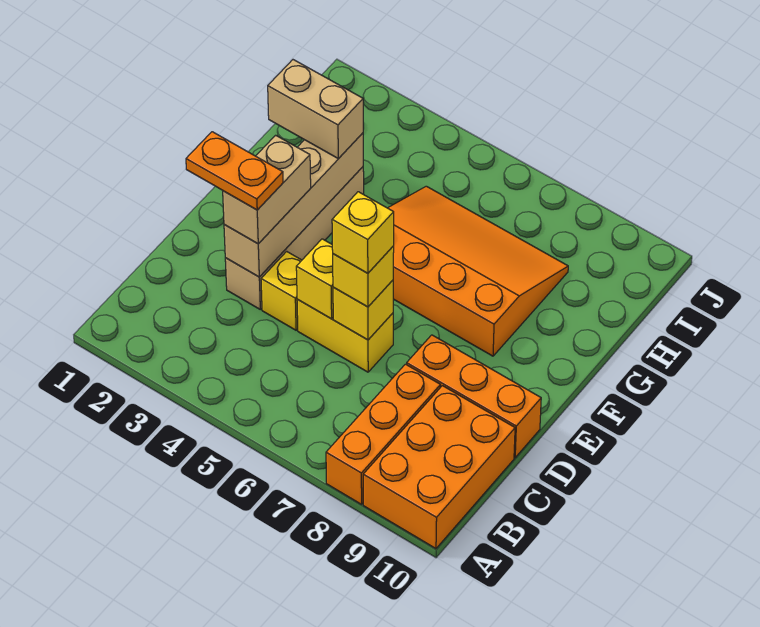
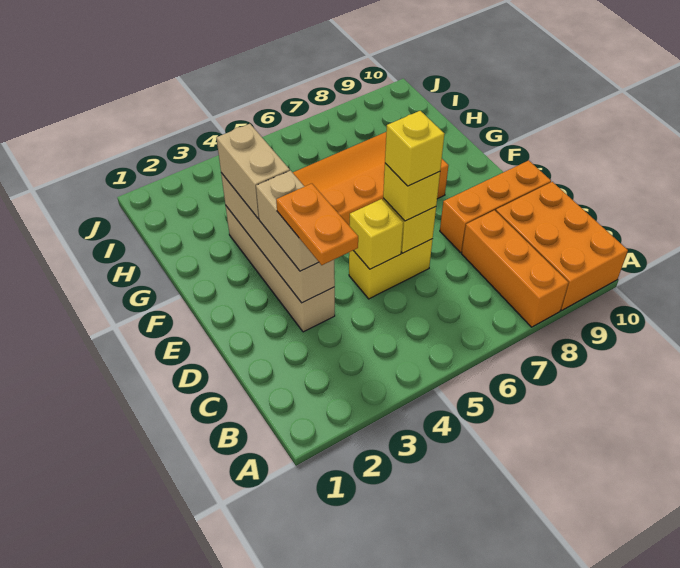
orange plate D2:D3 level 4 -> orange plate C3:D3 level 4
yellow brick D4 level 1 -> none
tan brick G2:G3 level 3 -> tan brick F3:G3 level 3

